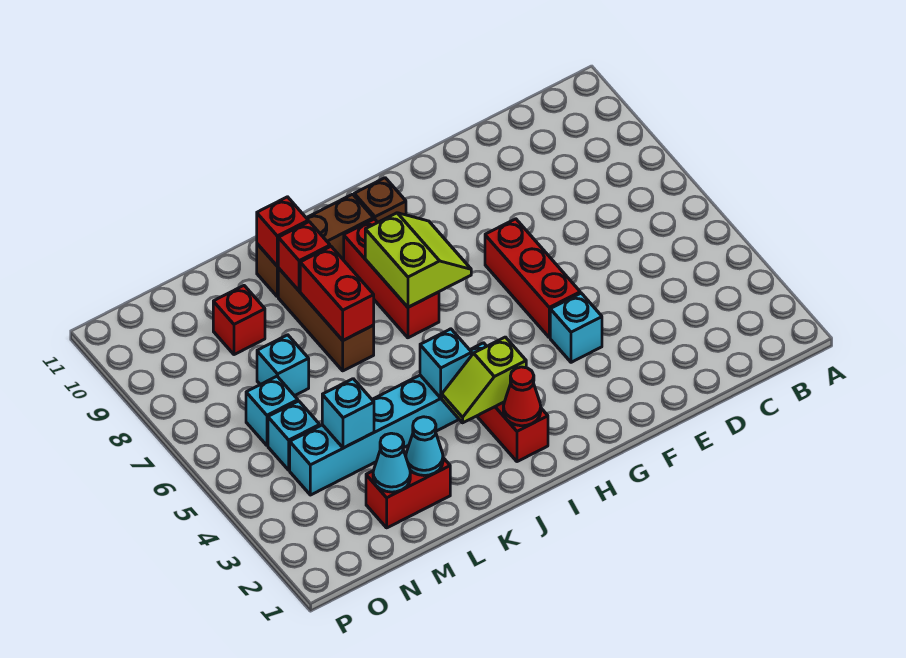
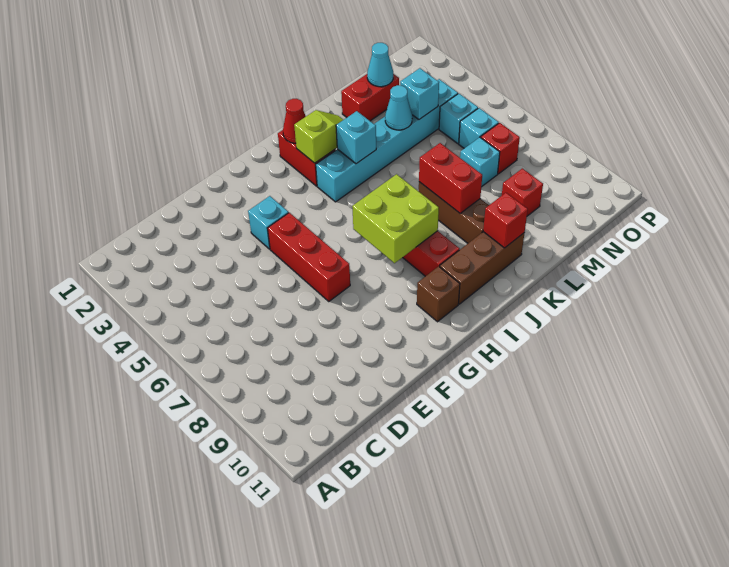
lime slope H7:I8 level 2 top I -> lime brick H7:I8 level 2
red brick K9 level 2 -> red brick N7 level 1
cyan cone L2 level 2 -> cyan cone L4 level 2

